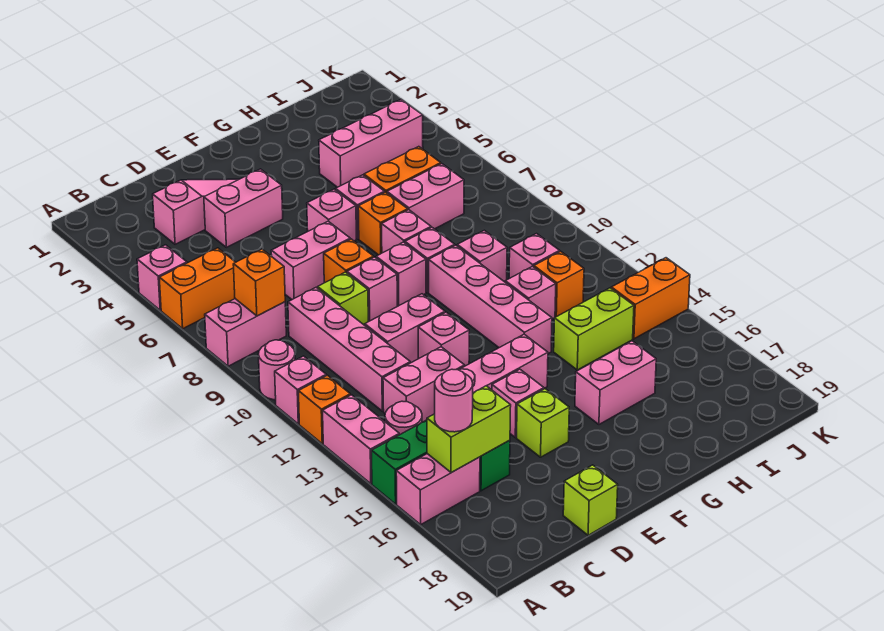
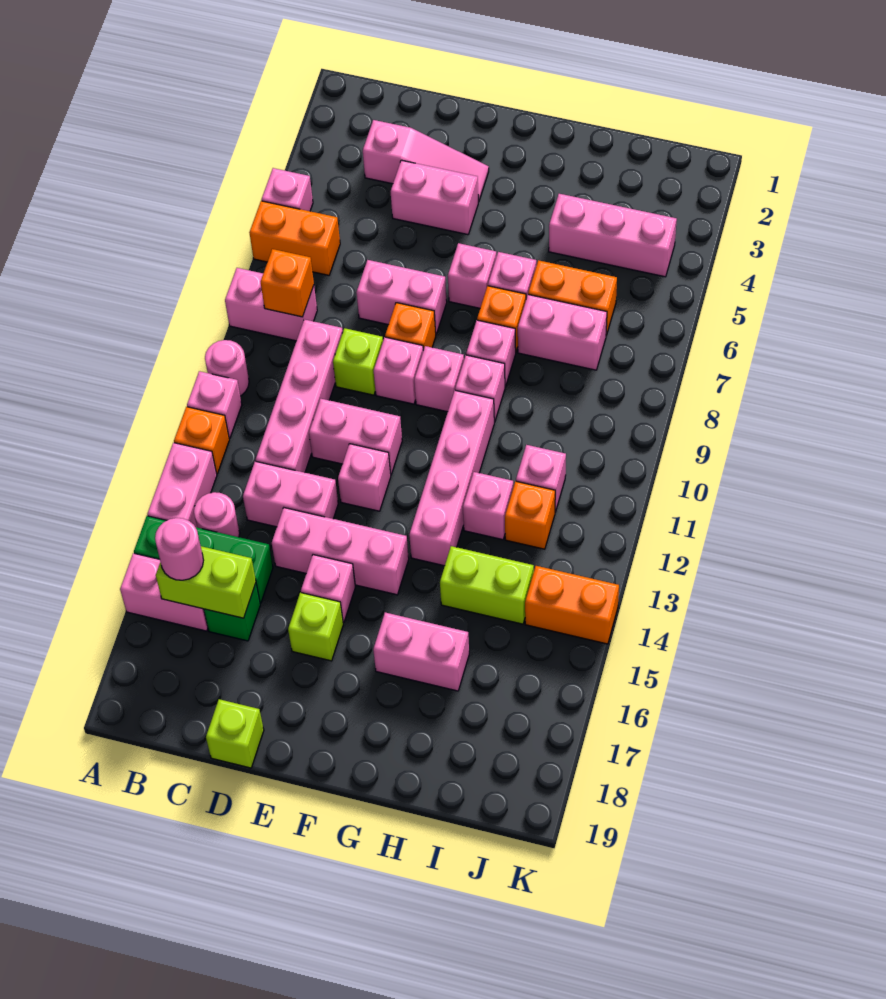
pink brick H10 level 1 -> none

